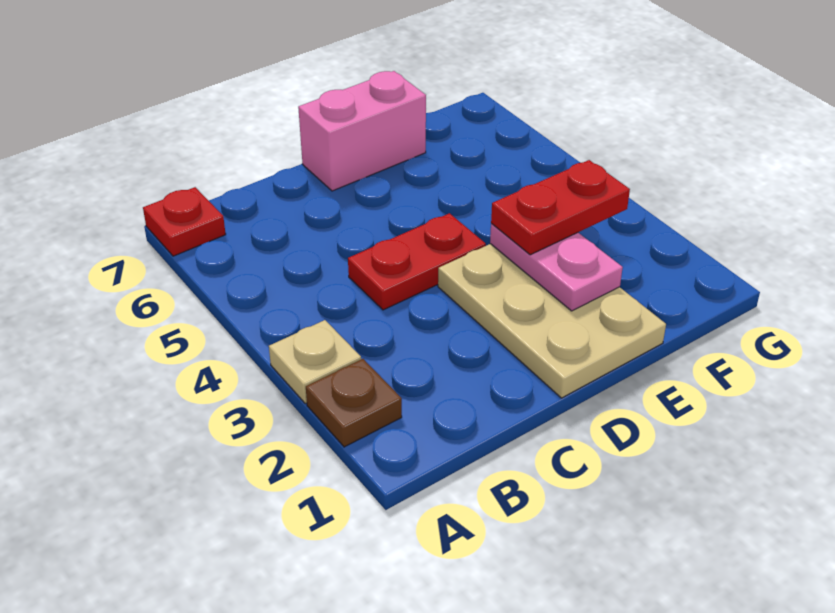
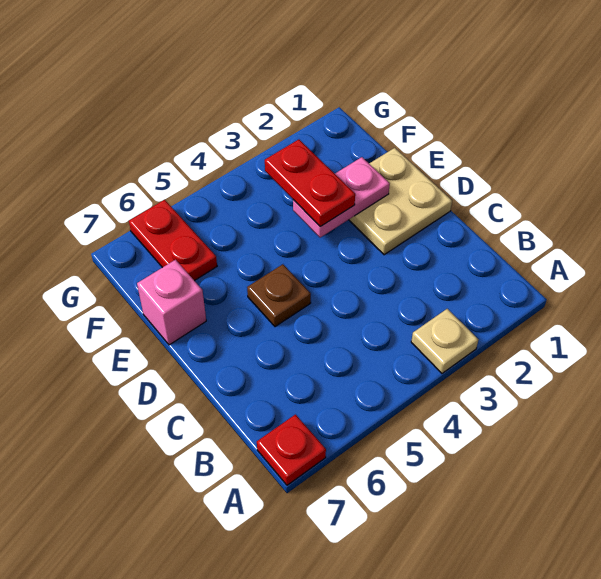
brown plate A2 level 1 -> brown plate D5 level 1
red plate C4:D4 level 1 -> red plate F6:G6 level 1
tan plate D1:E3 level 1 -> tan plate D1:E2 level 1
pink brick D7:E7 level 1 -> pink brick E7 level 1

